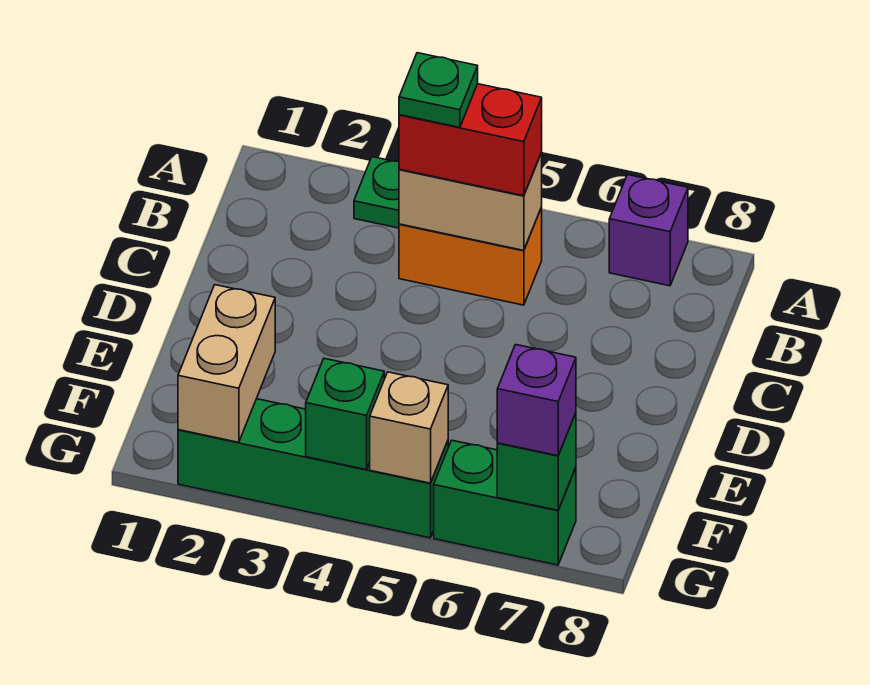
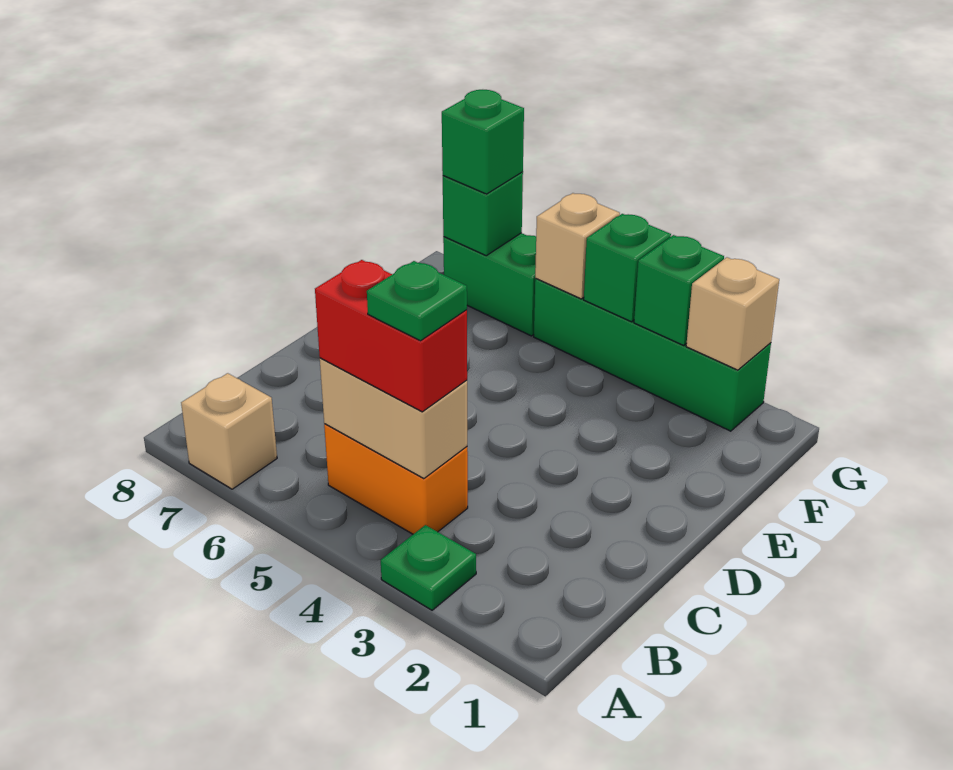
purple brick A7 level 1 -> tan brick A7 level 1
tan brick F2:G2 level 2 -> tan brick G2 level 2
none -> green brick G3 level 2
purple brick G7 level 3 -> green brick G7 level 3

